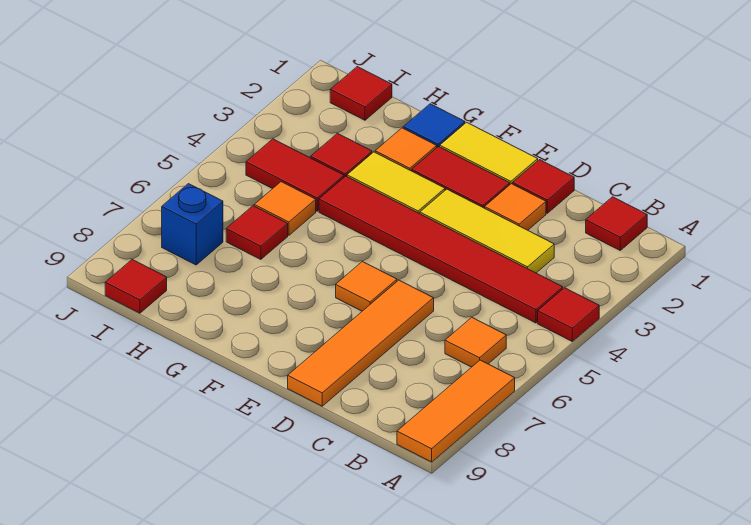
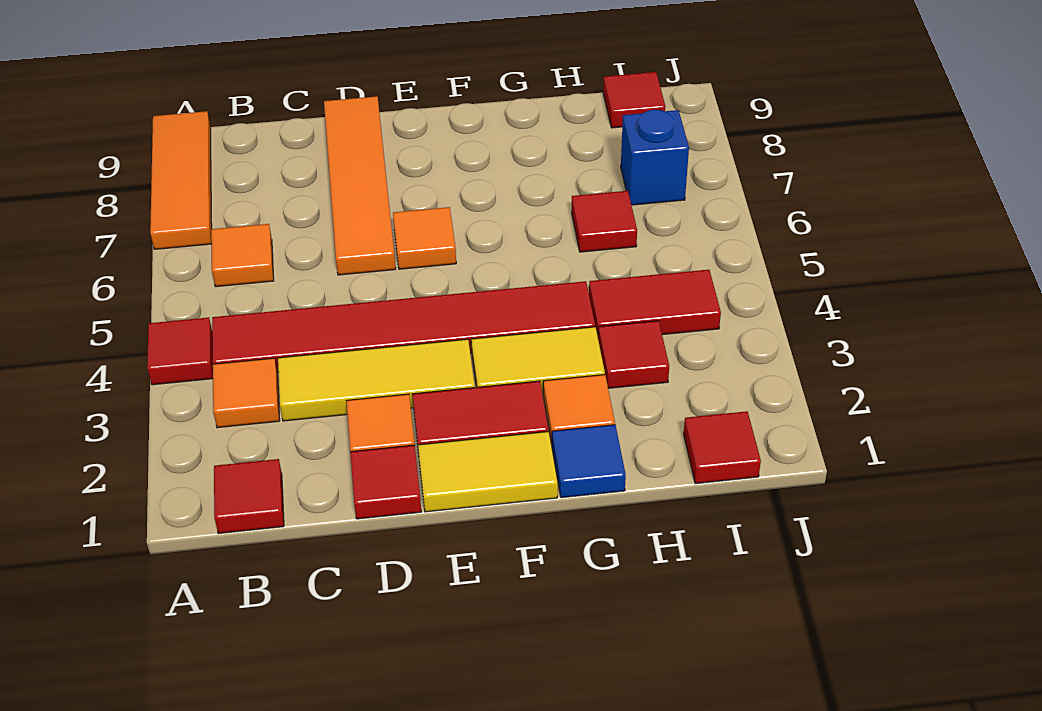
orange tile H5 level 1 -> orange tile B3 level 1

